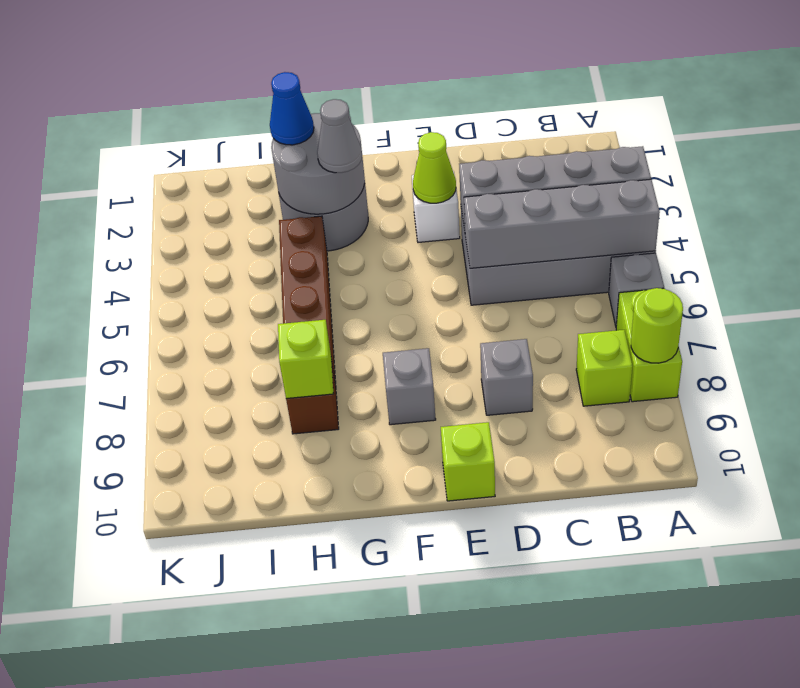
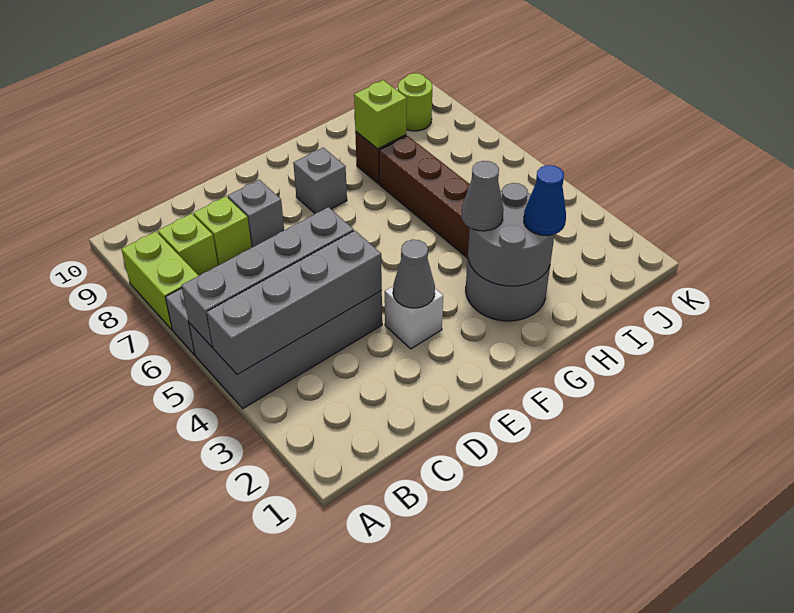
lime round brick A8 level 2 -> lime round brick J9 level 1
lime cone E3 level 2 -> grey cone E3 level 2
lime brick E10 level 1 -> lime brick C8 level 1

